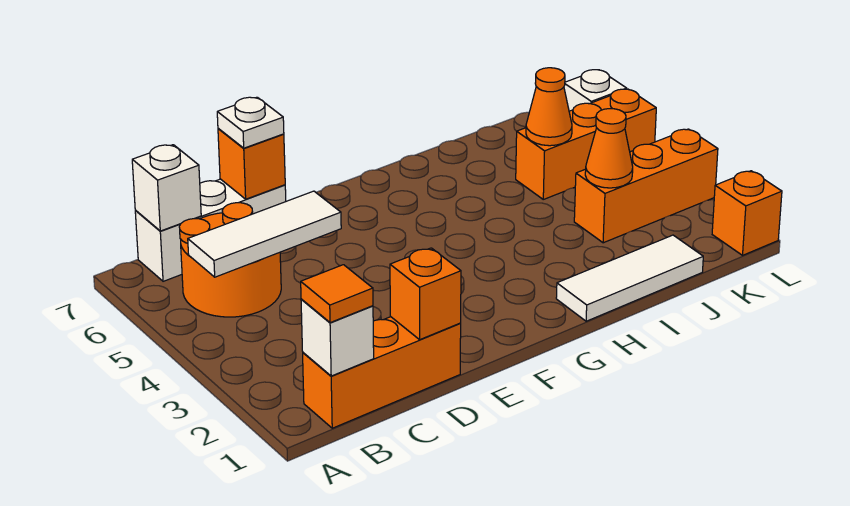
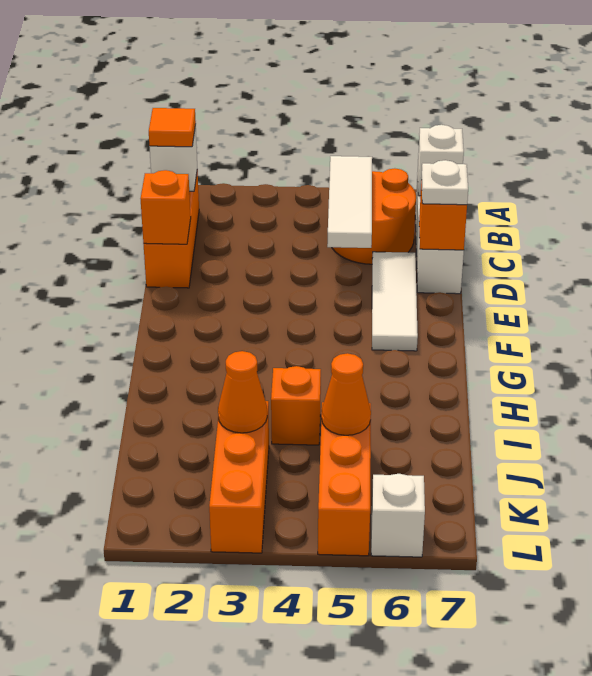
white tile H1:J1 level 1 -> white tile D6:F6 level 1
orange brick L1 level 1 -> orange brick I4 level 1

